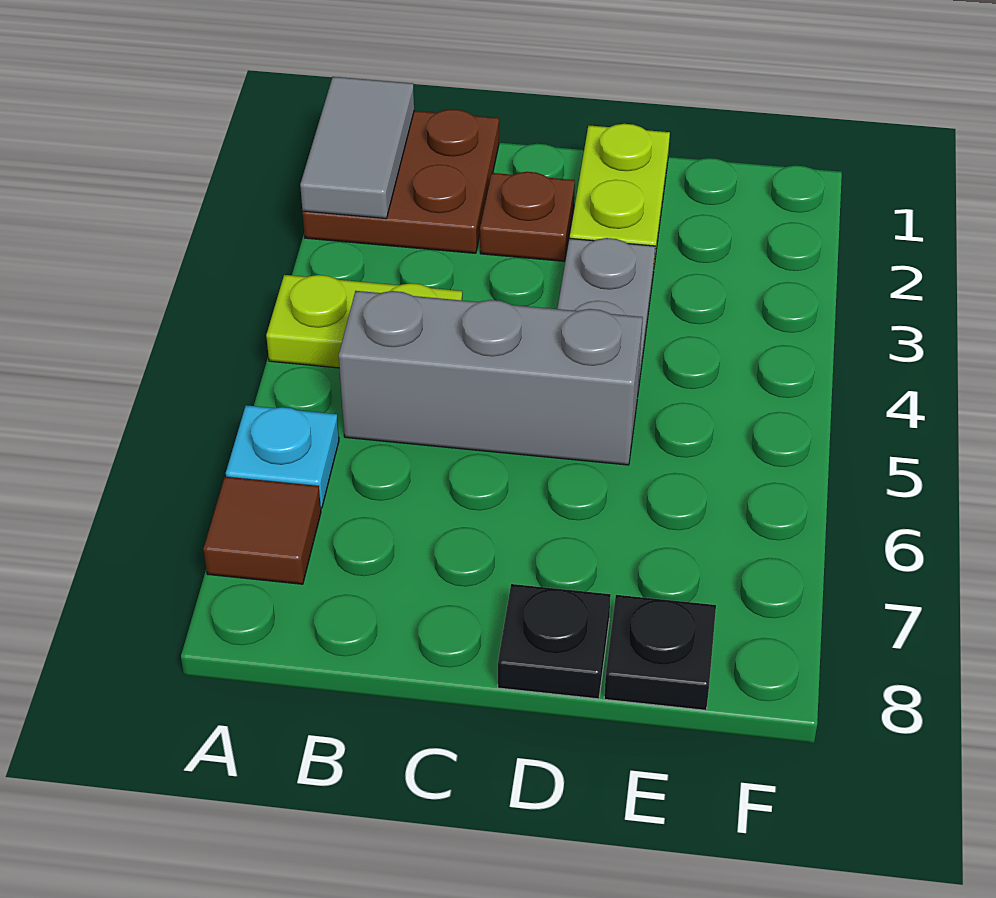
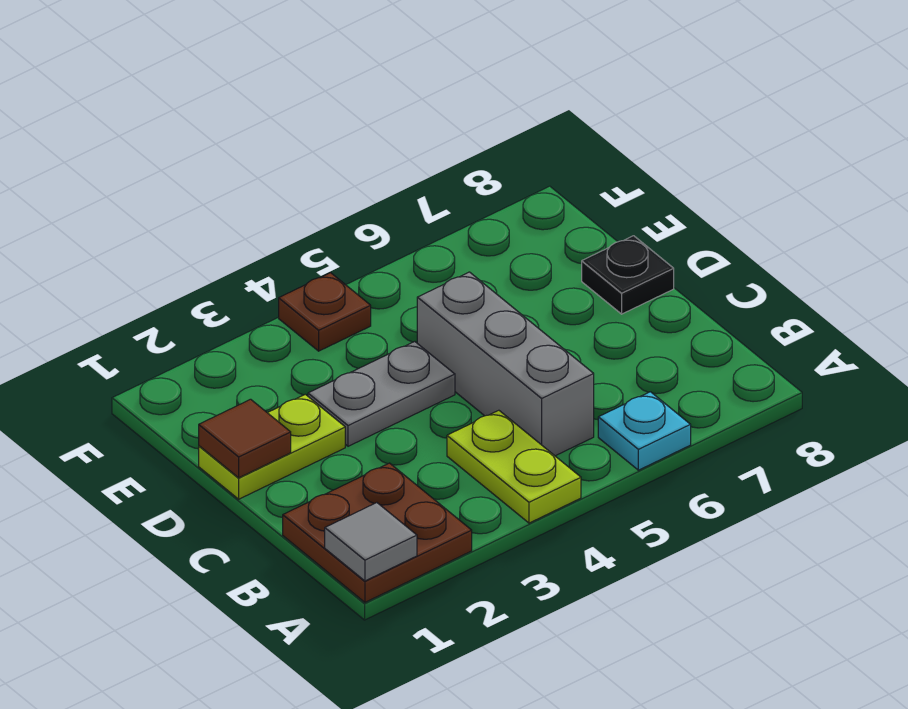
grey tile A1:A2 level 2 -> grey tile A1 level 2
brown tile A7 level 1 -> brown tile D1 level 2
brown plate C2 level 1 -> brown plate F4 level 1
black plate E8 level 1 -> none

